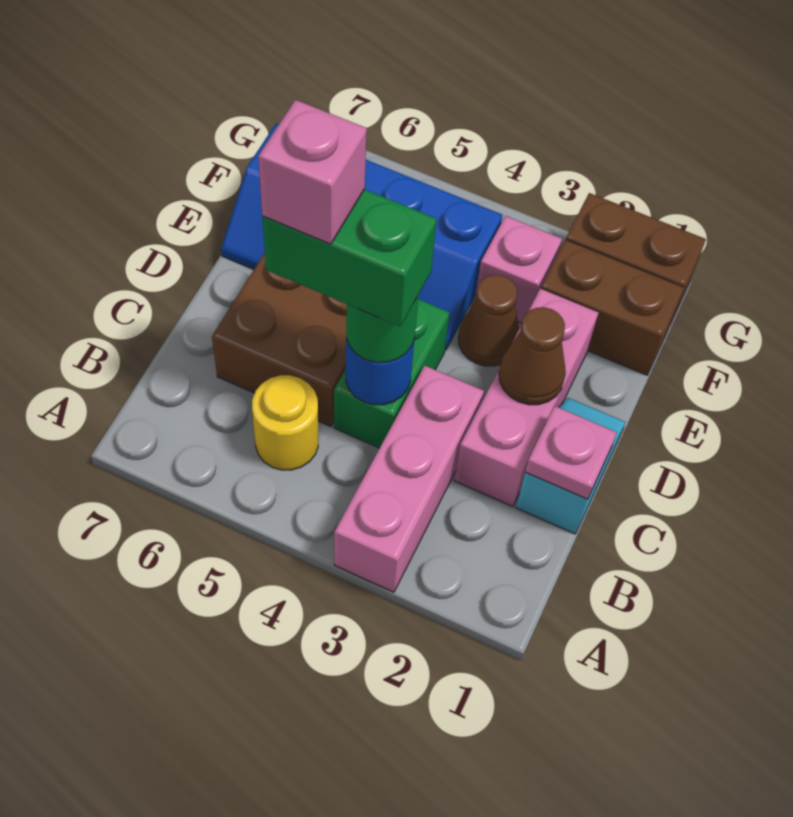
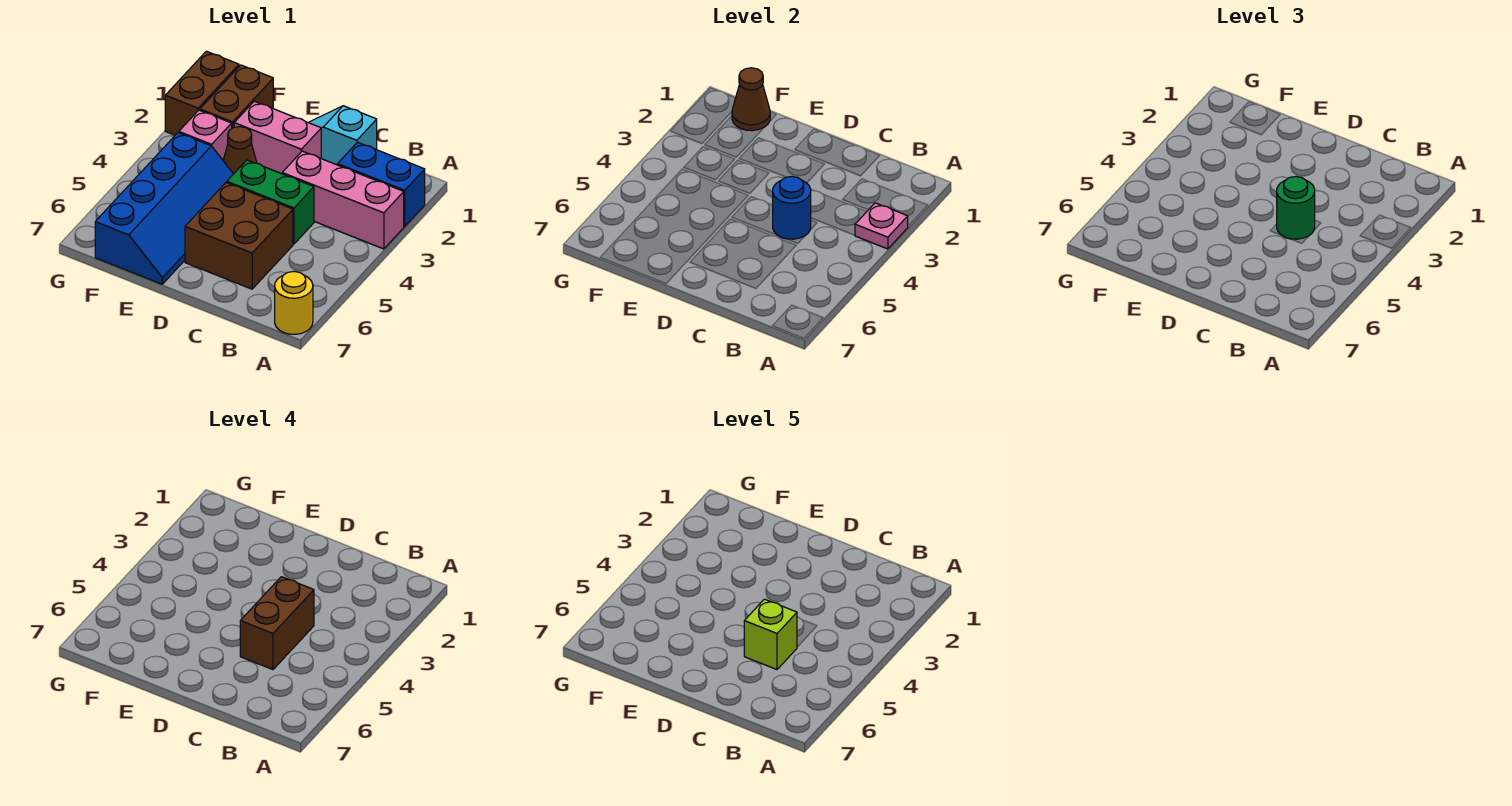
none -> blue brick A2:B2 level 1
yellow round brick B5 level 1 -> yellow round brick A7 level 1
pink plate C1 level 2 -> pink plate A3 level 2
pink brick C2:E2 level 1 -> pink brick D2:E2 level 1
green brick C4:C5 level 4 -> brown brick C4:C5 level 4
pink brick C5 level 5 -> lime brick C5 level 5
brown cone D2 level 2 -> brown cone F1 level 2

